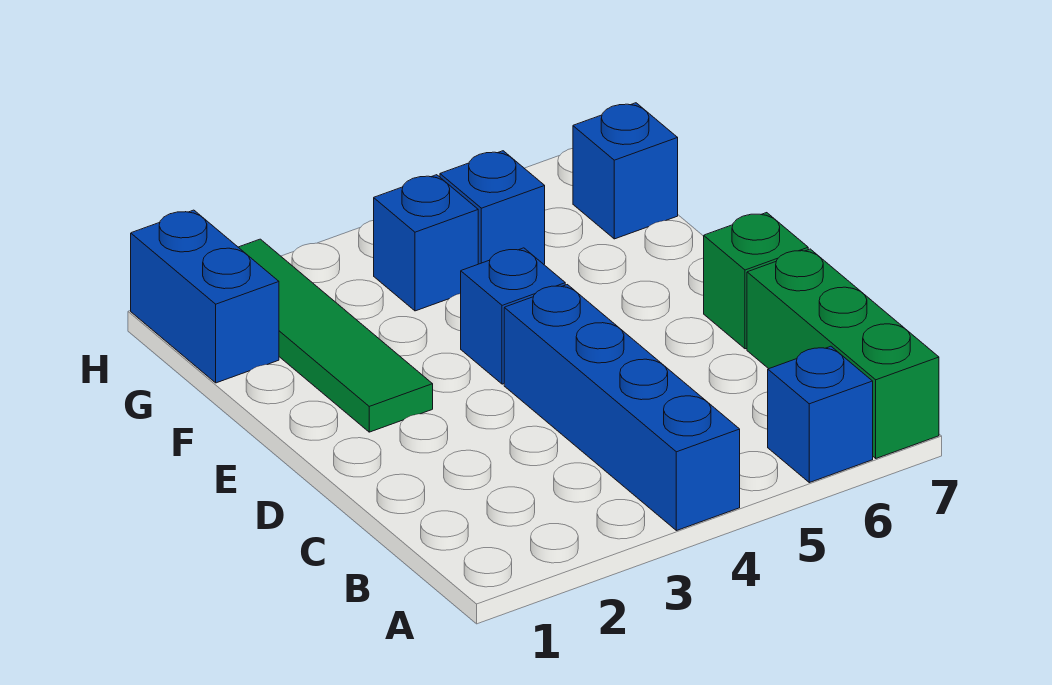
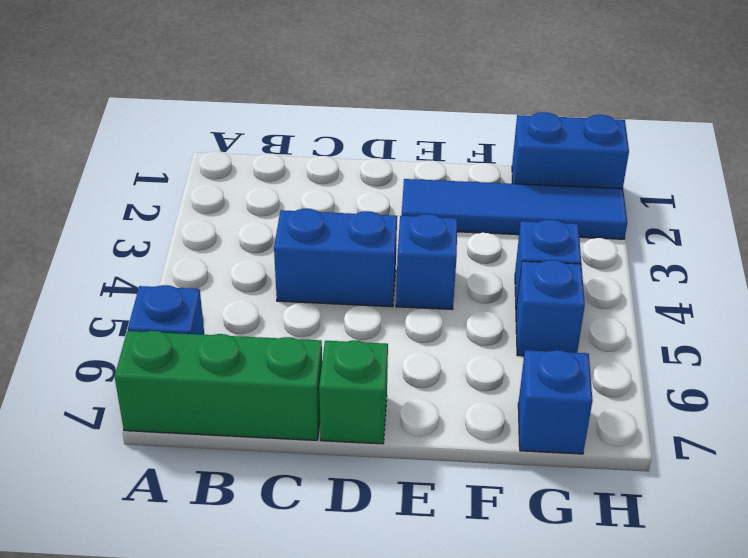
blue brick A4:D4 level 1 -> blue brick C4:D4 level 1
green tile E2:H2 level 1 -> blue tile E2:H2 level 1

